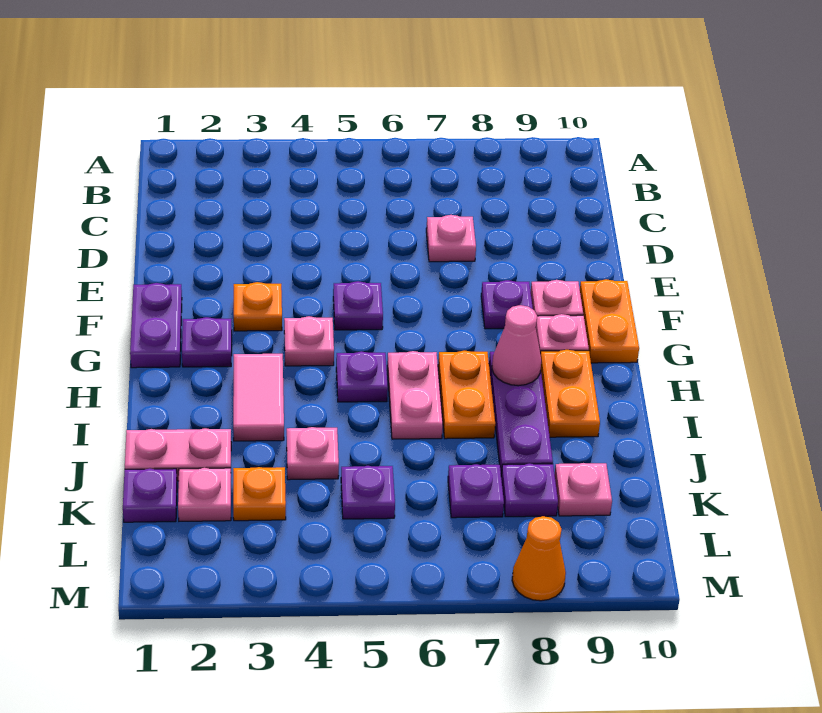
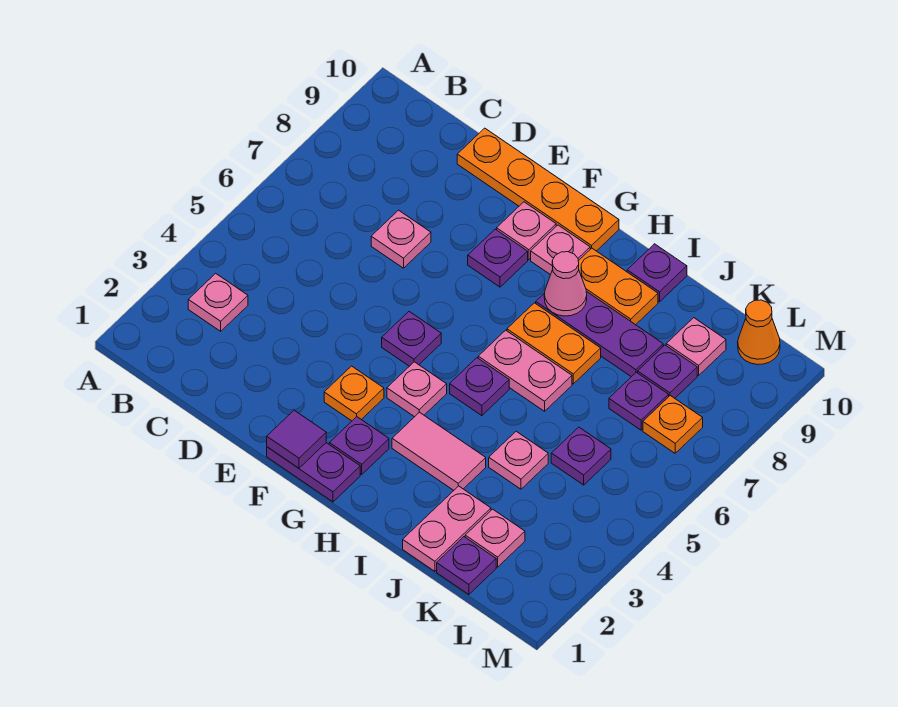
none -> pink plate B3 level 1
none -> purple tile F1 level 2
orange plate F10:G10 level 1 -> orange plate D10:G10 level 1
none -> purple plate I10 level 1
orange plate K3 level 1 -> orange plate L7 level 1
orange cone M8 level 1 -> orange cone L10 level 1

